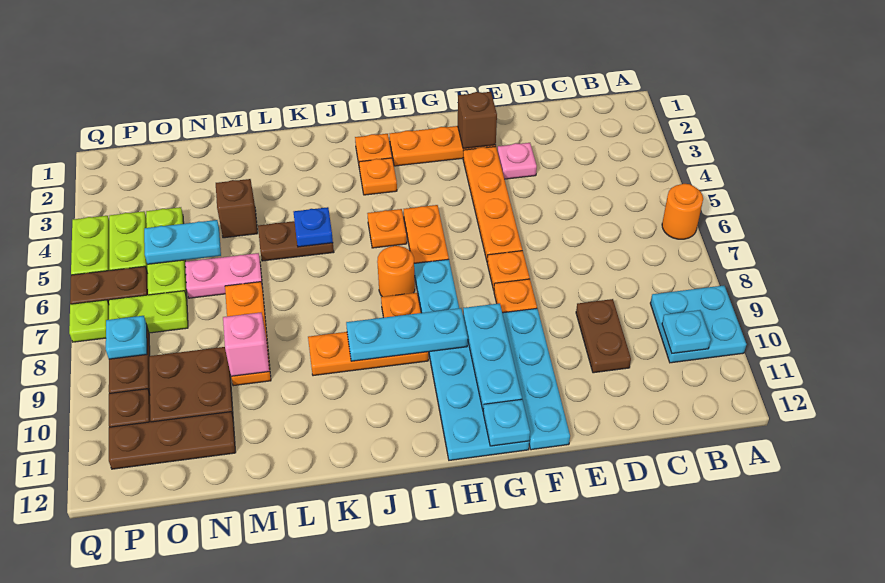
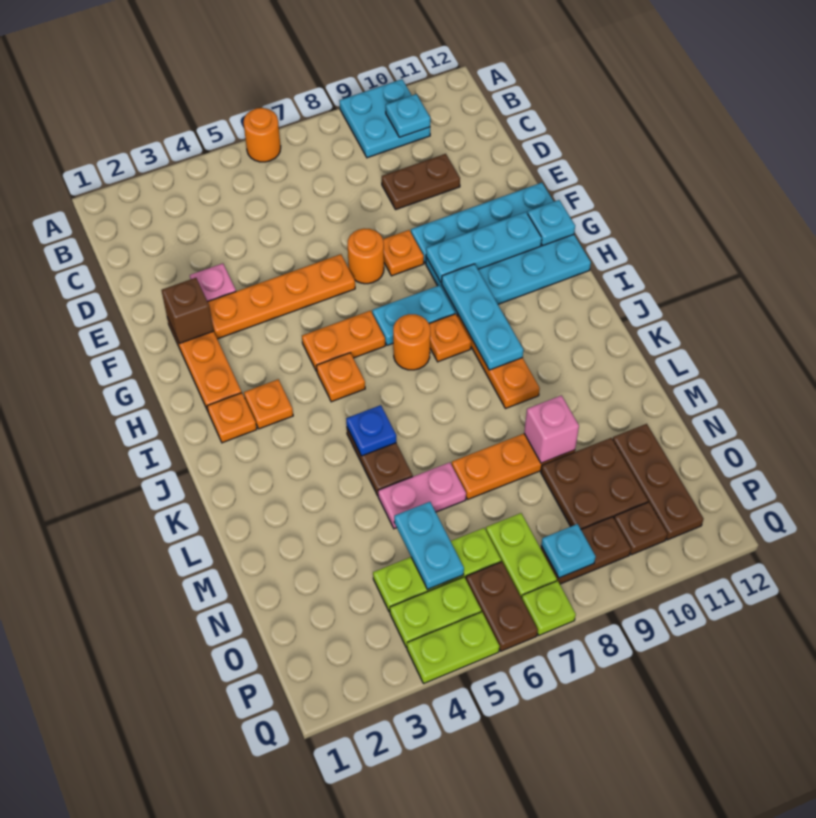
orange plate F7 level 1 -> orange round brick F7 level 1
brown brick M4 level 1 -> none
pink plate M6:N6 level 1 -> pink plate M5:M6 level 1

